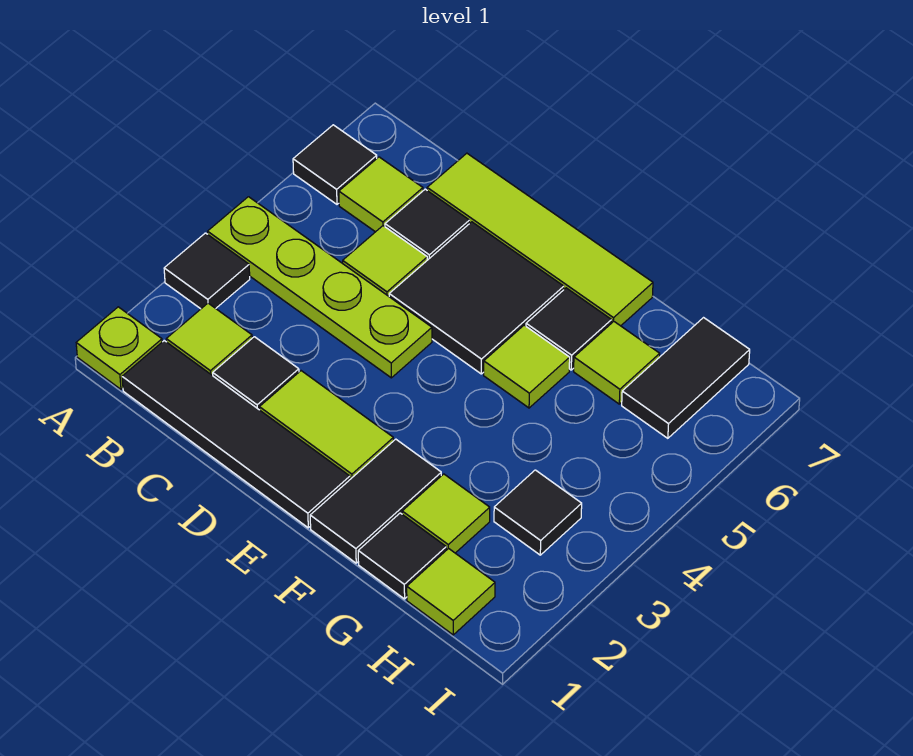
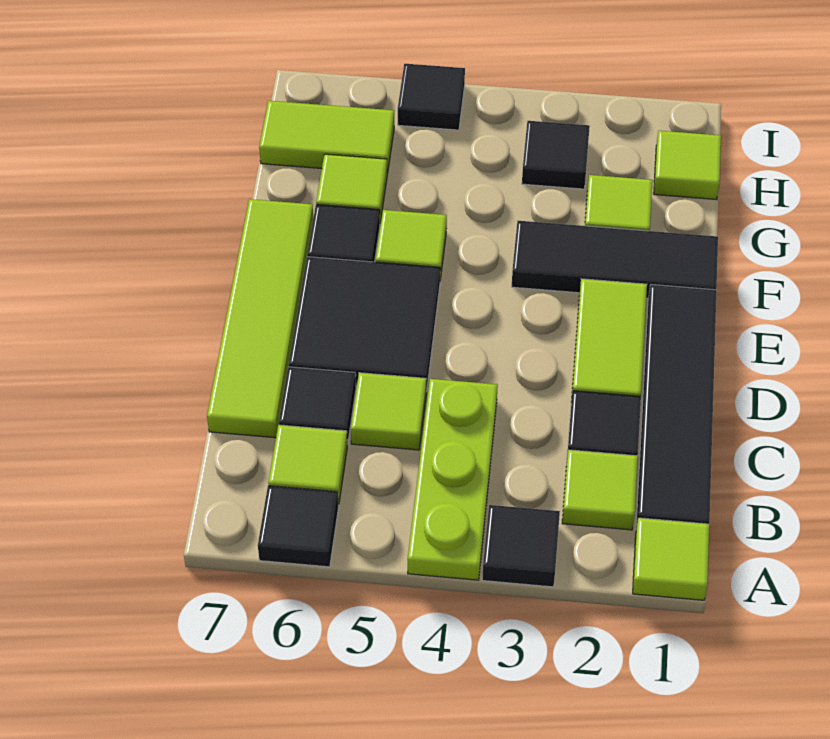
lime plate A1 level 1 -> lime tile A1 level 1
lime plate A4:D4 level 1 -> lime plate A4:C4 level 1
black tile F1:F2 level 1 -> black tile F1:F3 level 1
black tile G1 level 1 -> black tile I5 level 1
black tile H6:H7 level 1 -> lime tile H6:H7 level 1

